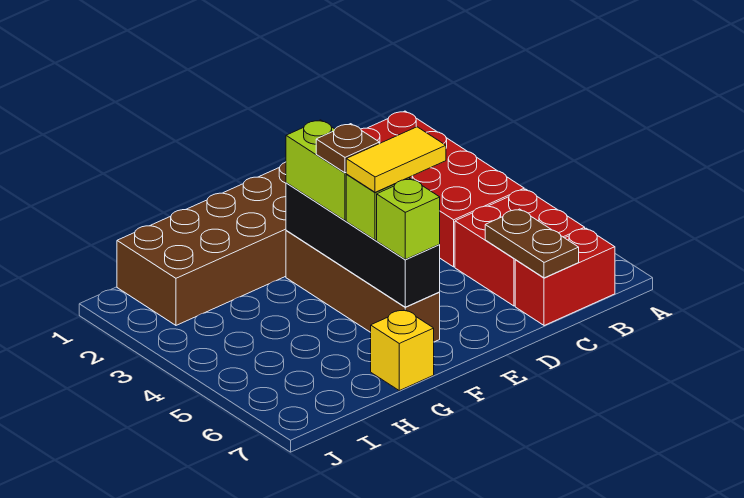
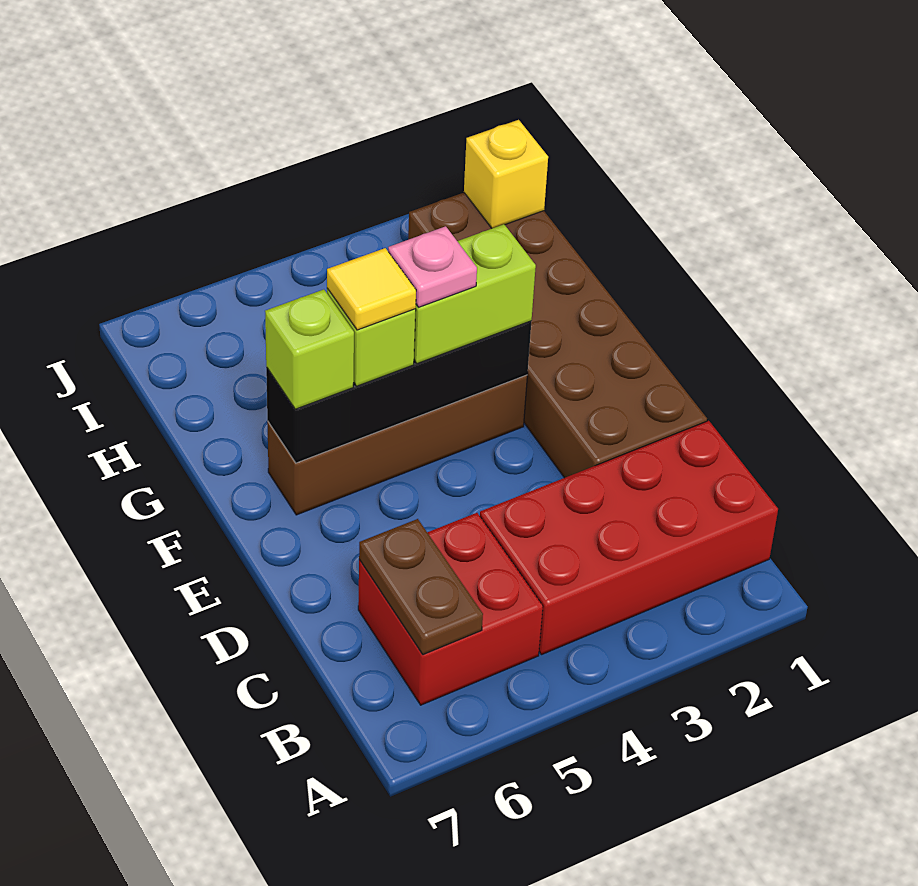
red brick B7:C7 level 1 -> none
brown plate C6:C7 level 2 -> brown plate B6:C6 level 2
yellow tile E5:F5 level 4 -> yellow tile F5 level 4
brown plate F4 level 4 -> pink plate F4 level 4
yellow brick G7 level 1 -> yellow brick I1 level 2

